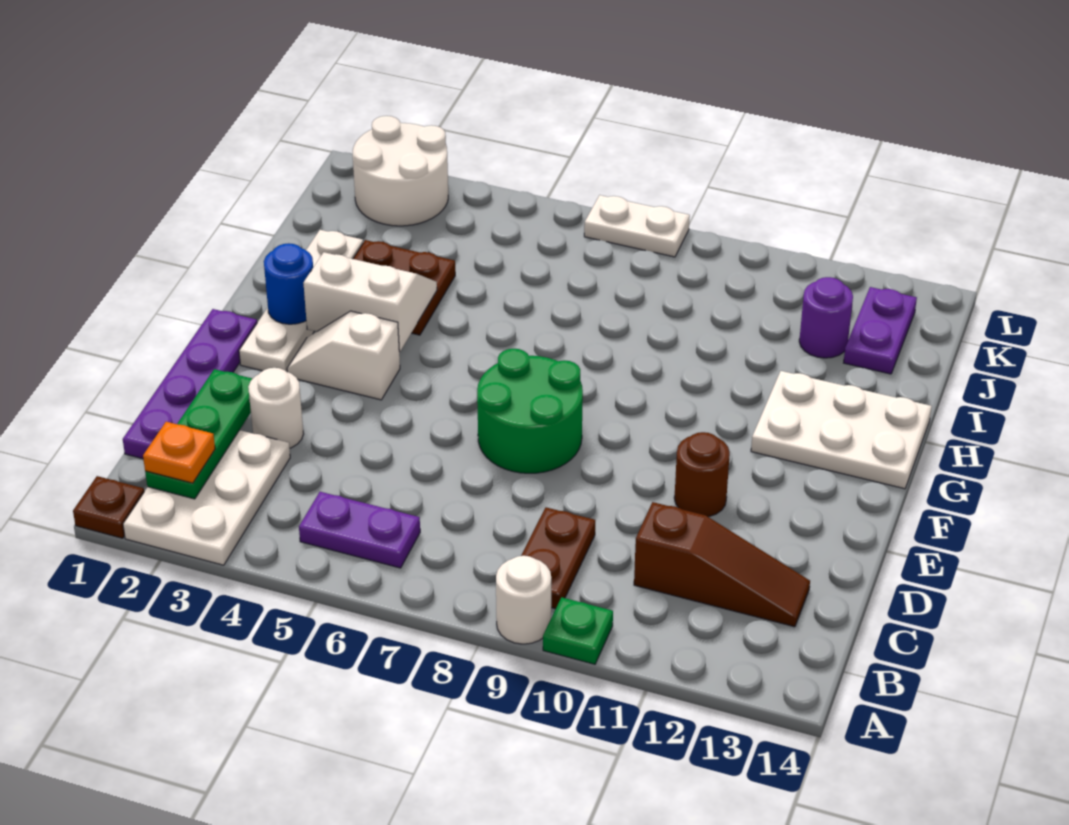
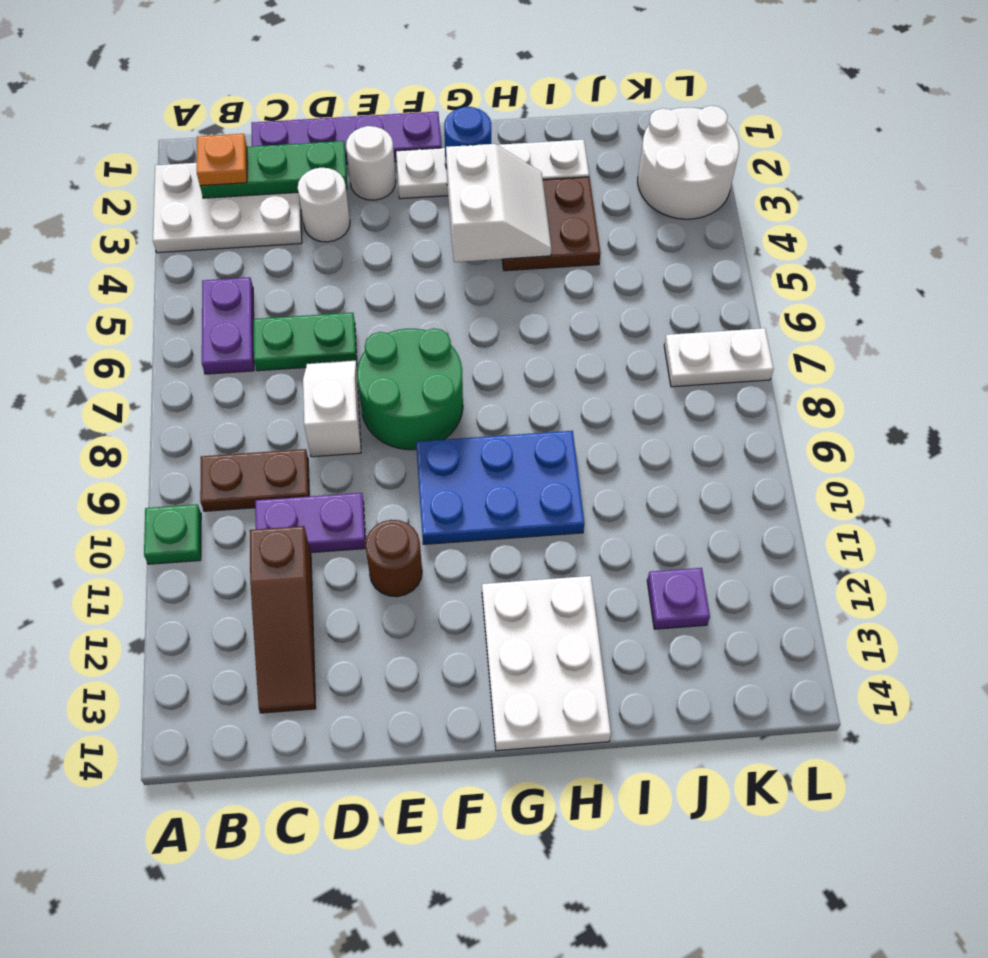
brown plate A1 level 1 -> none
white round brick A9 level 1 -> white round brick E2 level 1
none -> green plate C6:D6 level 1
white slope F3:F4 level 1 top 4 -> white slope D7:D8 level 1 top 8
none -> blue plate F9:H10 level 1
purple round brick J12 level 1 -> purple plate J12 level 1
purple plate J13:K13 level 1 -> purple plate C10:D10 level 1
white plate L7:L8 level 1 -> white plate K7:L7 level 1

